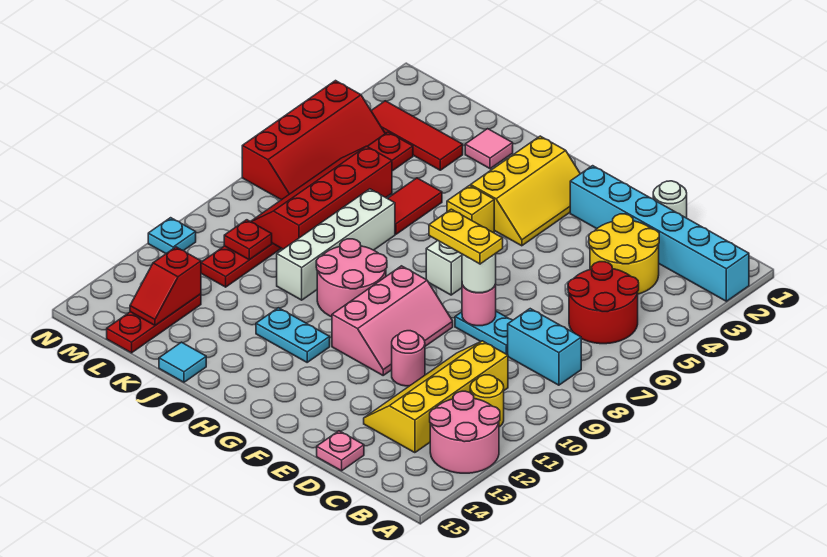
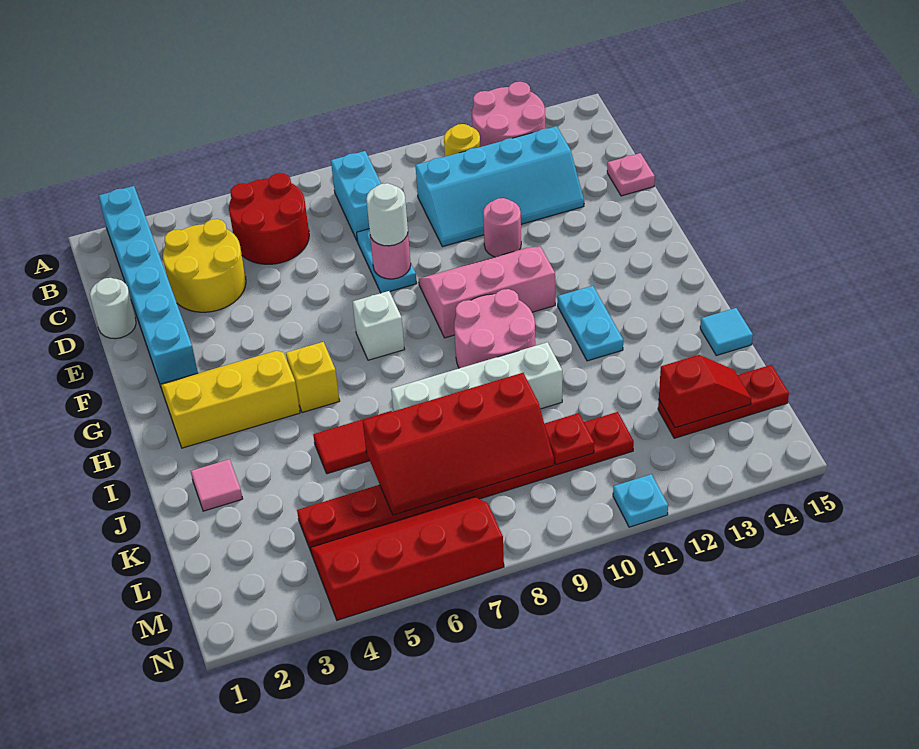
yellow slope C10:D13 level 1 top C -> cyan slope C10:D13 level 1 top C
yellow plate E8:F8 level 4 -> none
red tile K3:M3 level 1 -> none

